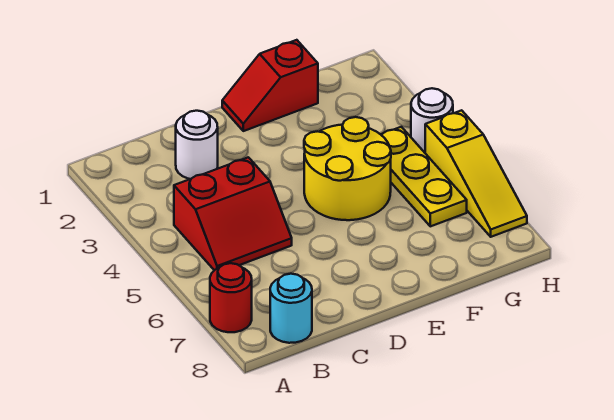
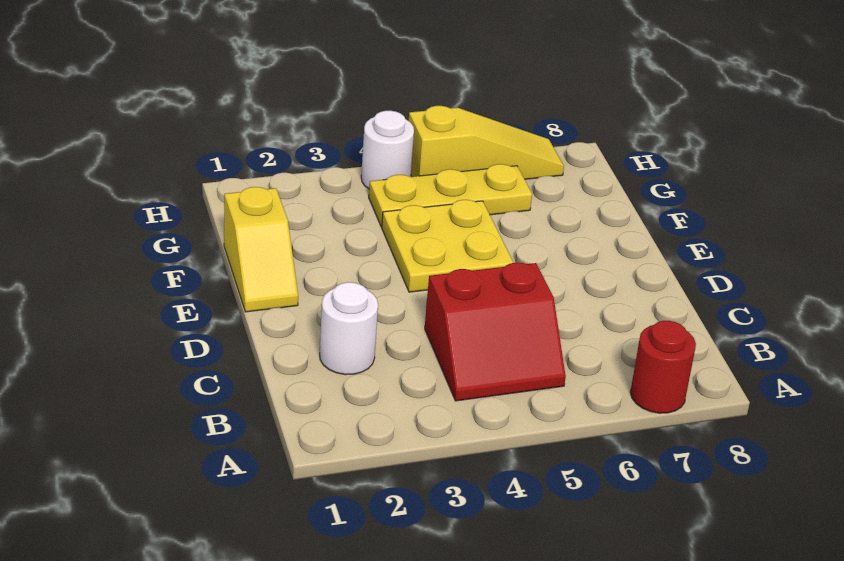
red slope B4:C5 level 1 top 4 -> red slope B4:C5 level 1 top C
cyan round brick B8 level 1 -> none
red slope E1:F1 level 1 top F -> yellow slope E1:F1 level 1 top F
yellow round brick E4:F5 level 1 -> yellow plate E4:F5 level 1

